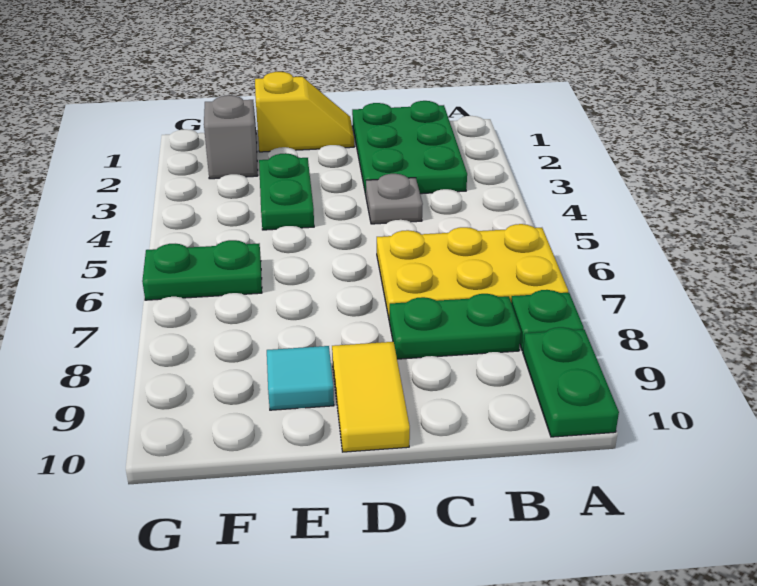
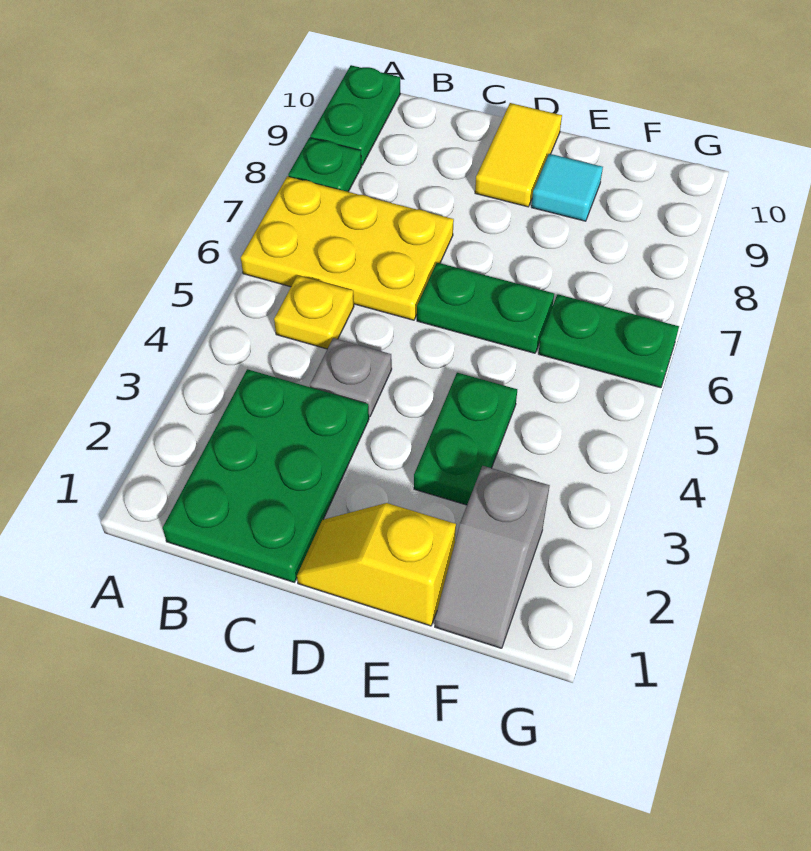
none -> yellow plate B5 level 1
green plate B8:C8 level 1 -> green plate D6:E6 level 1

